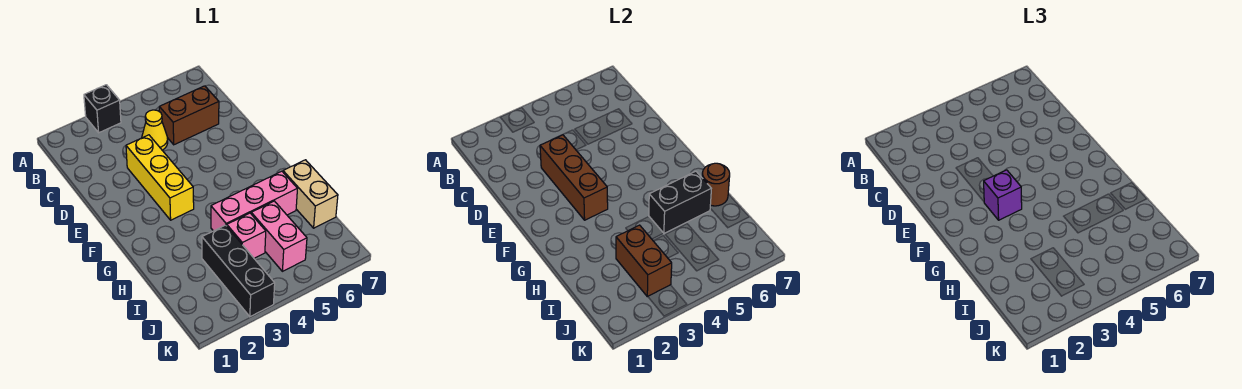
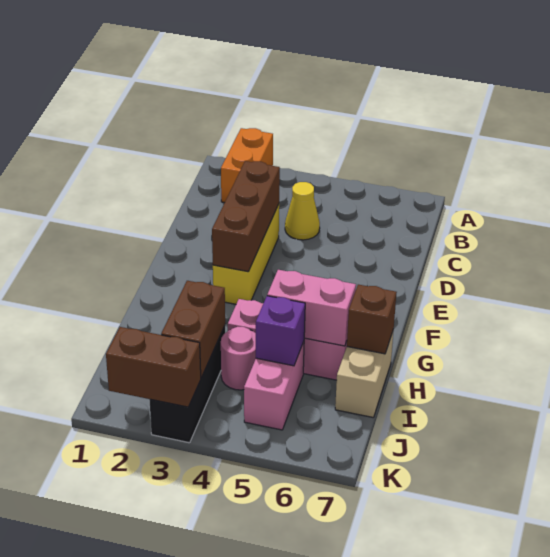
none -> orange brick A2:B2 level 1
black brick A3 level 1 -> none
brown brick C5:C6 level 1 -> brown brick K2:K3 level 2
purple brick F3 level 3 -> purple brick I5 level 2
black brick H5:H6 level 2 -> pink brick H5:H6 level 2
brown round brick H7 level 2 -> brown brick H7 level 2
pink brick I4 level 1 -> pink round brick I4 level 1

